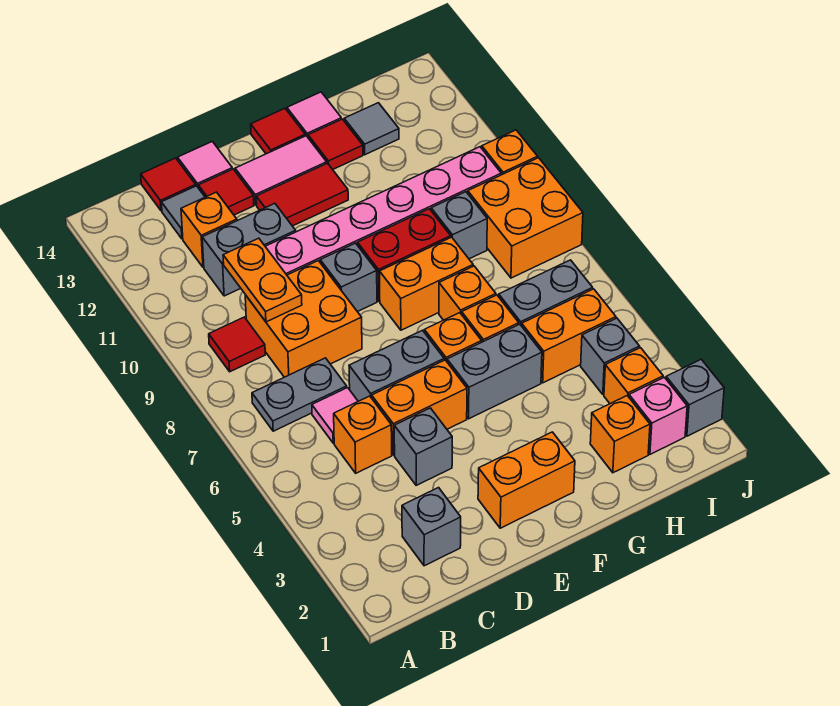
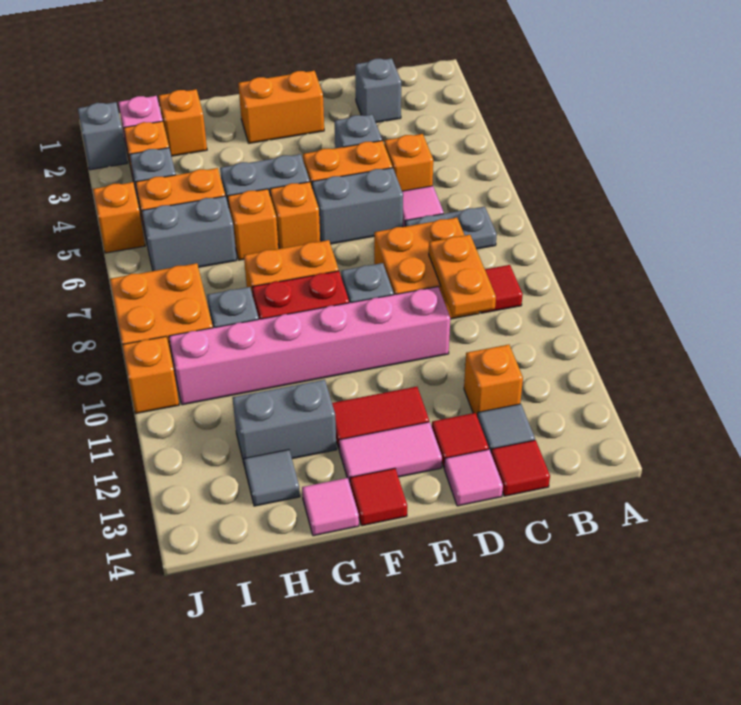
grey brick C11:D11 level 1 -> grey brick G12:H12 level 1
orange brick G7 level 1 -> orange brick J5 level 1
red tile G13 level 1 -> none

